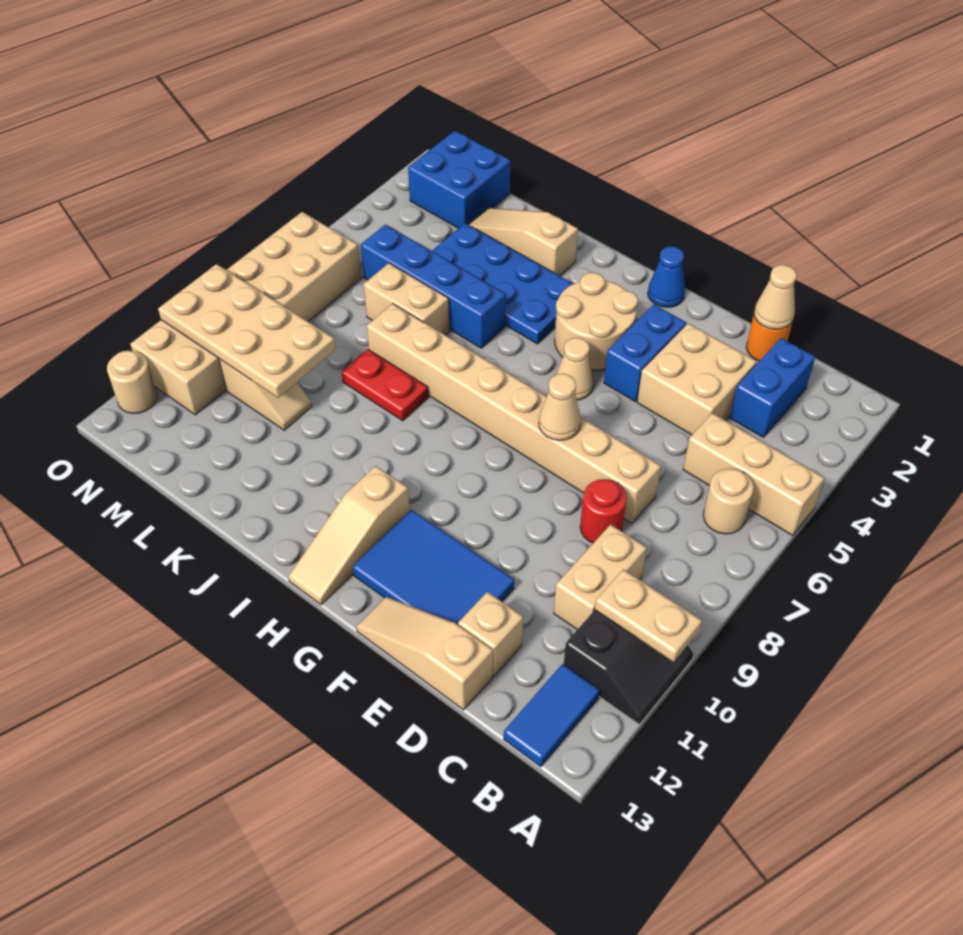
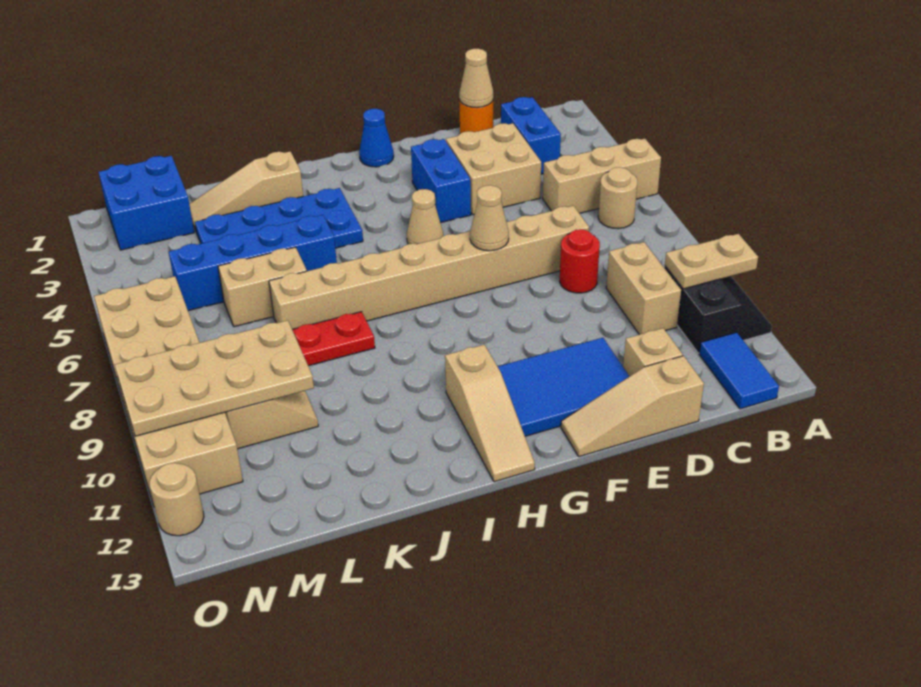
tan round brick G3:H4 level 1 -> none

